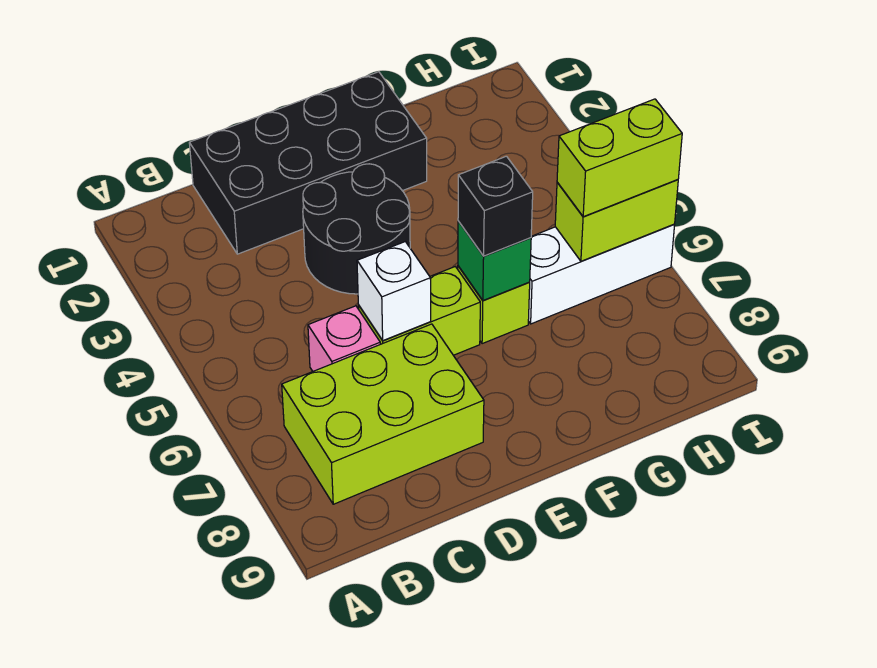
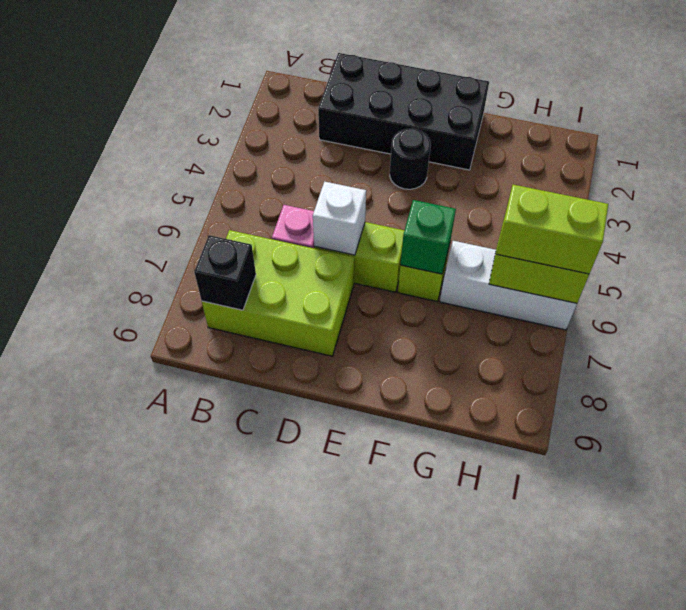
black round brick D3:E4 level 1 -> black round brick E3 level 1
black brick F6 level 3 -> black brick B8 level 2

